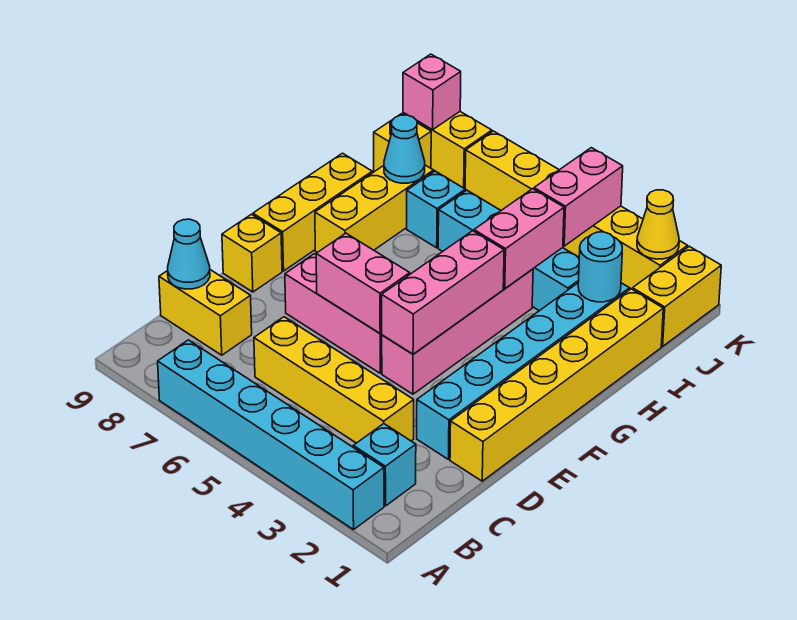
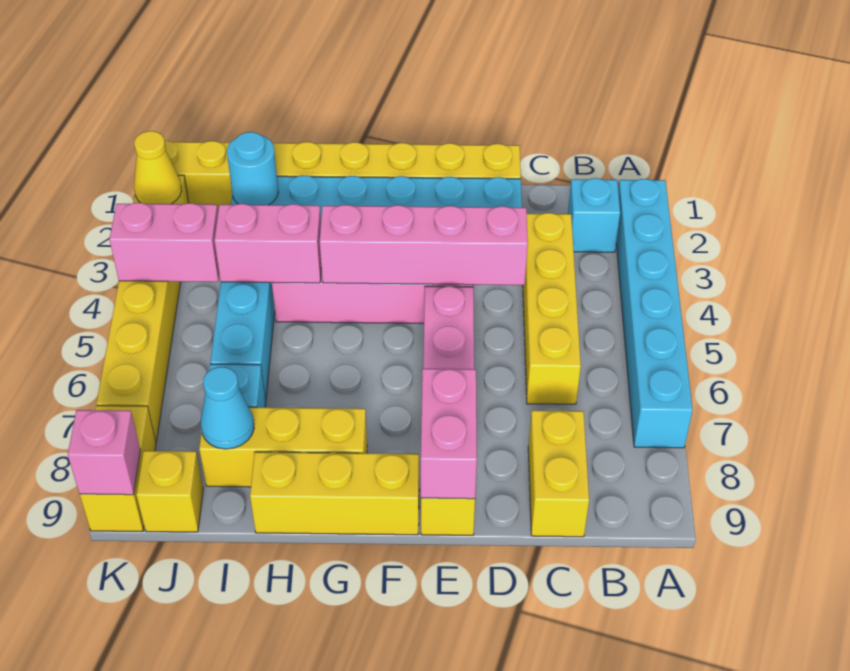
cyan cone C9 level 2 -> none
pink brick E4:G4 level 2 -> pink brick D4:G4 level 2
pink brick E5:E6 level 2 -> pink brick E8:E9 level 2

